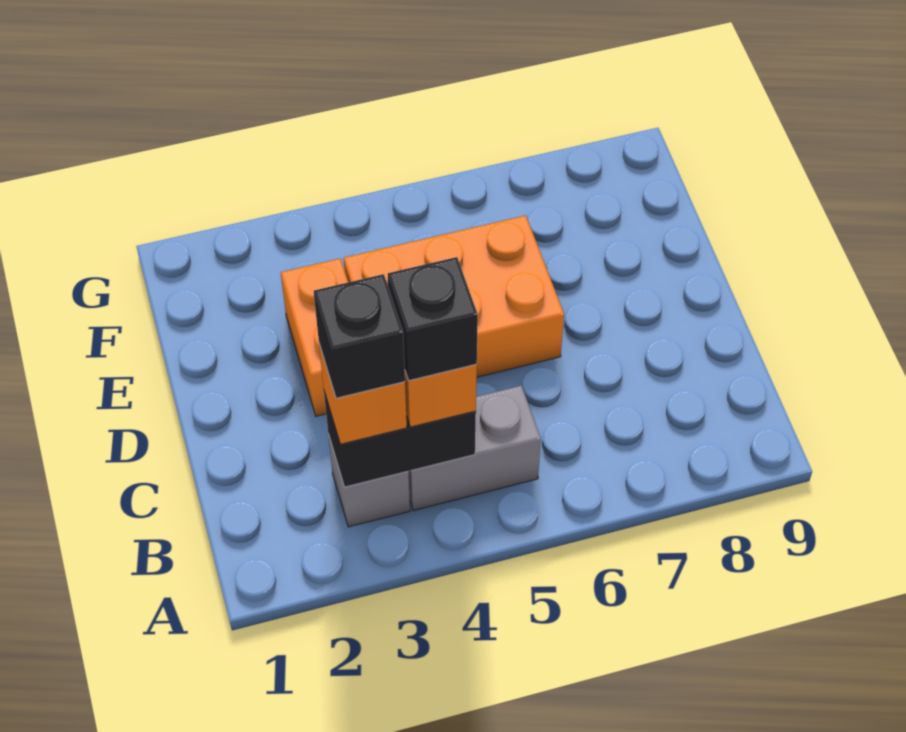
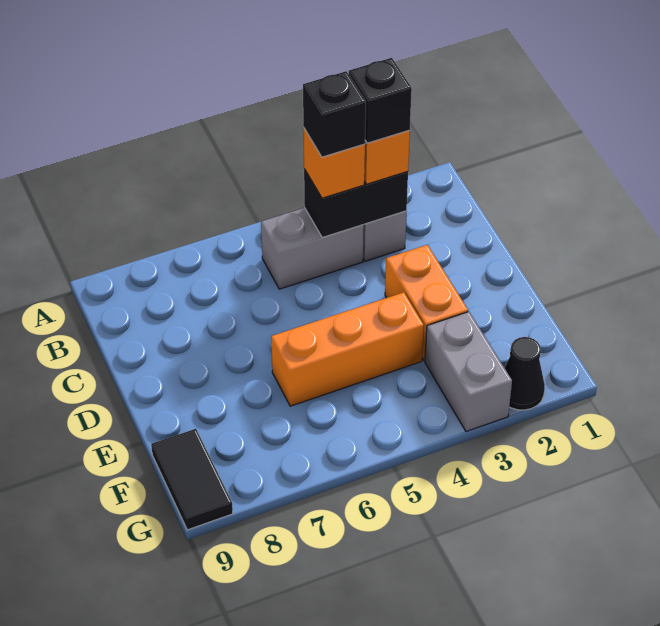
orange brick D4:E6 level 1 -> orange brick E4:E6 level 1
none -> grey brick F3:G3 level 1
none -> black tile F9:G9 level 1
none -> black cone G2 level 1

